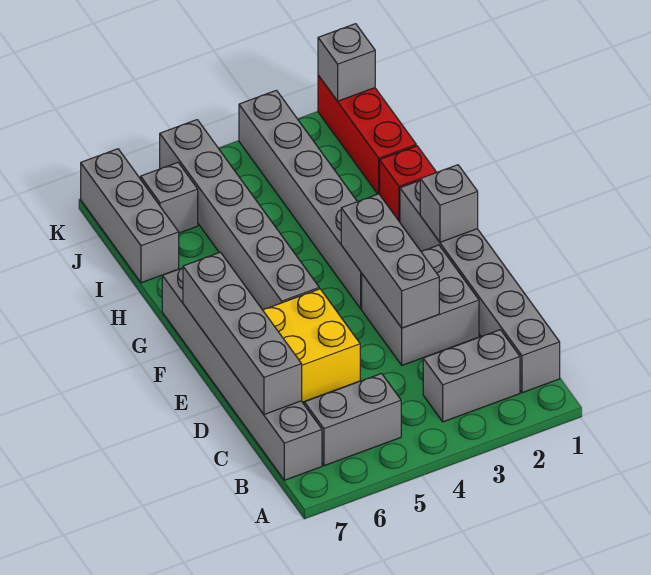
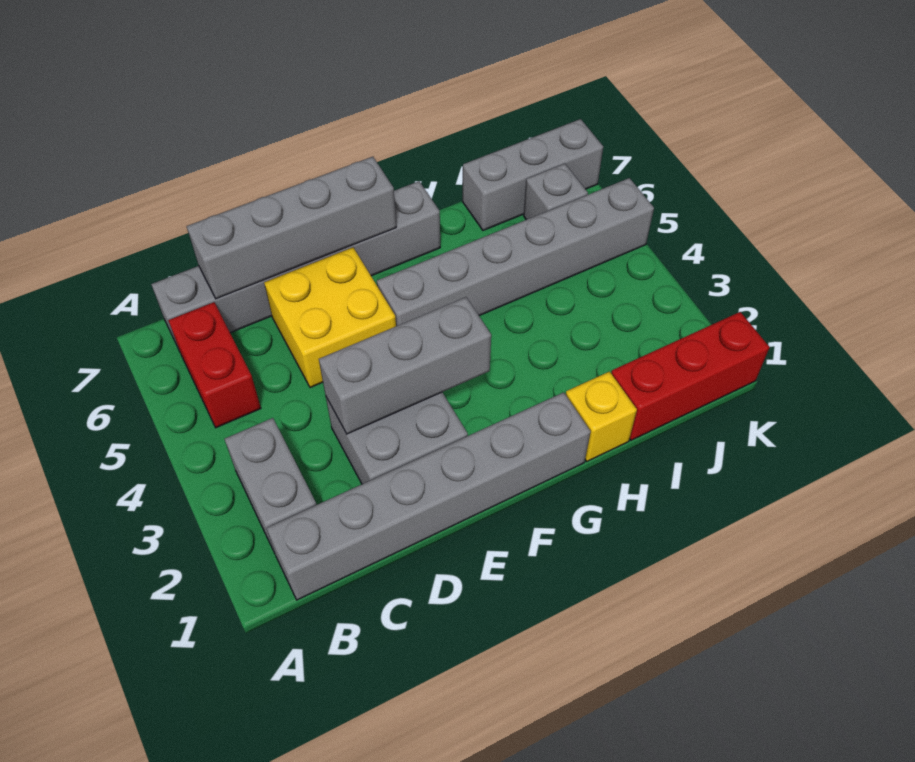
grey brick B5:B6 level 1 -> red brick B5:B6 level 1
grey brick F1 level 2 -> none
grey brick F3:K3 level 1 -> none
red brick H1 level 1 -> yellow brick H1 level 1
grey brick K1 level 2 -> none

